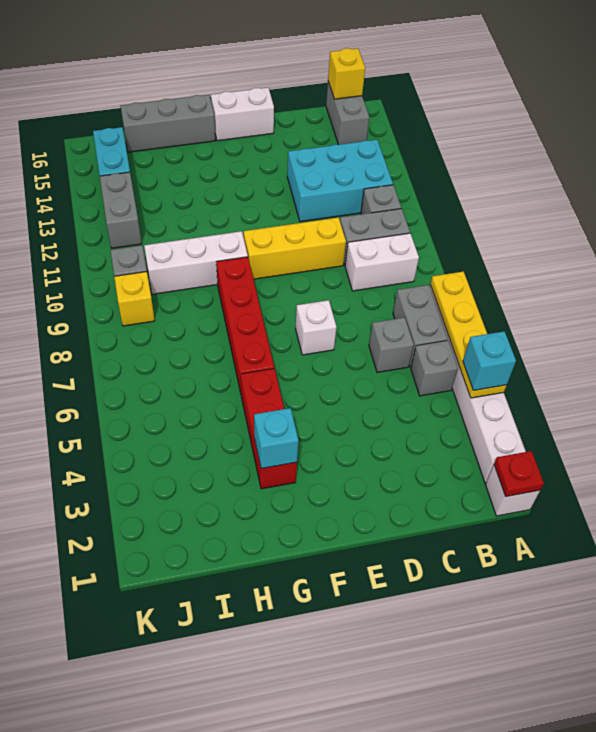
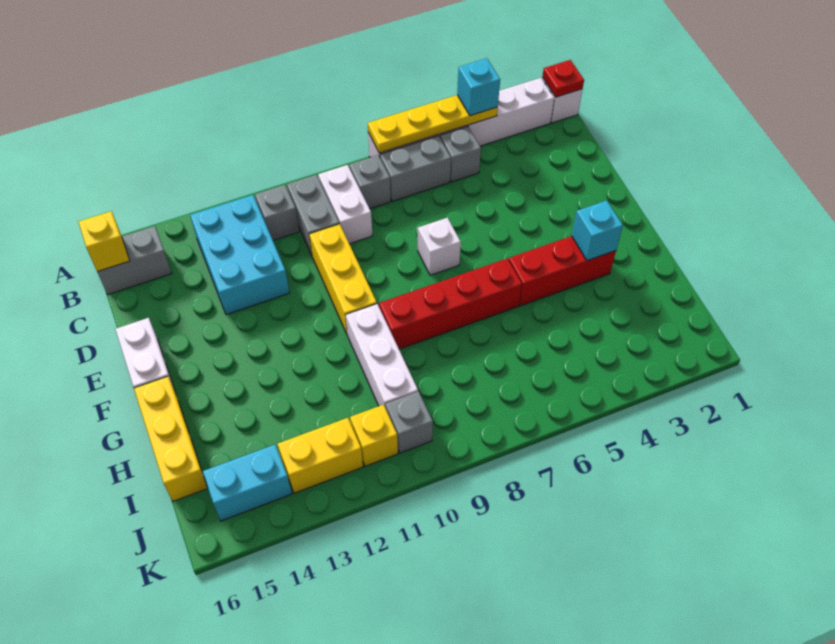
grey brick C6 level 1 -> grey brick B8 level 1
grey brick G16:I16 level 1 -> yellow brick G16:I16 level 1
yellow brick J9 level 1 -> yellow brick J11 level 1
grey brick J12:J13 level 1 -> yellow brick J12:J13 level 1

